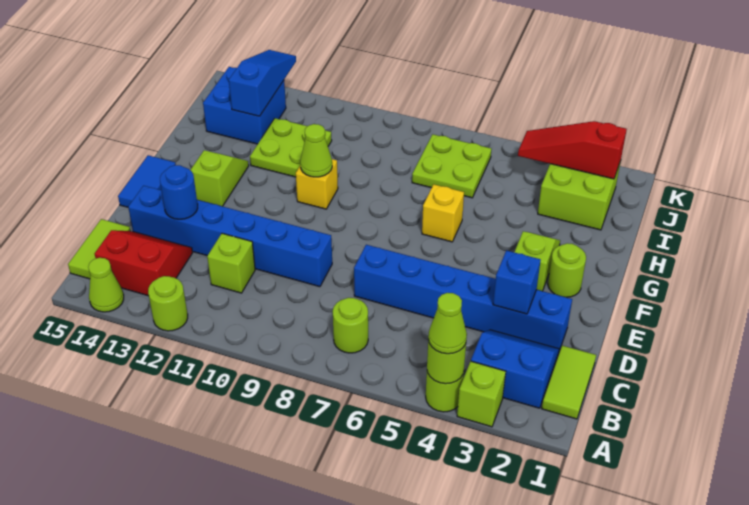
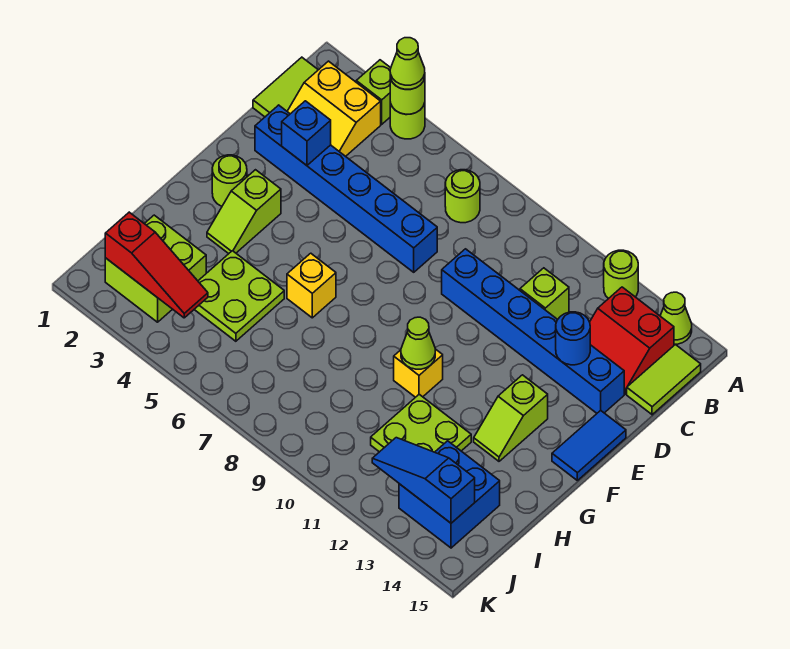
blue slope B2:C3 level 1 top B -> yellow slope B2:C3 level 1 top B
lime plate I6:J7 level 1 -> lime plate H4:I5 level 1
blue slope I13:K13 level 2 top I -> blue slope J12:J14 level 2 top 14

